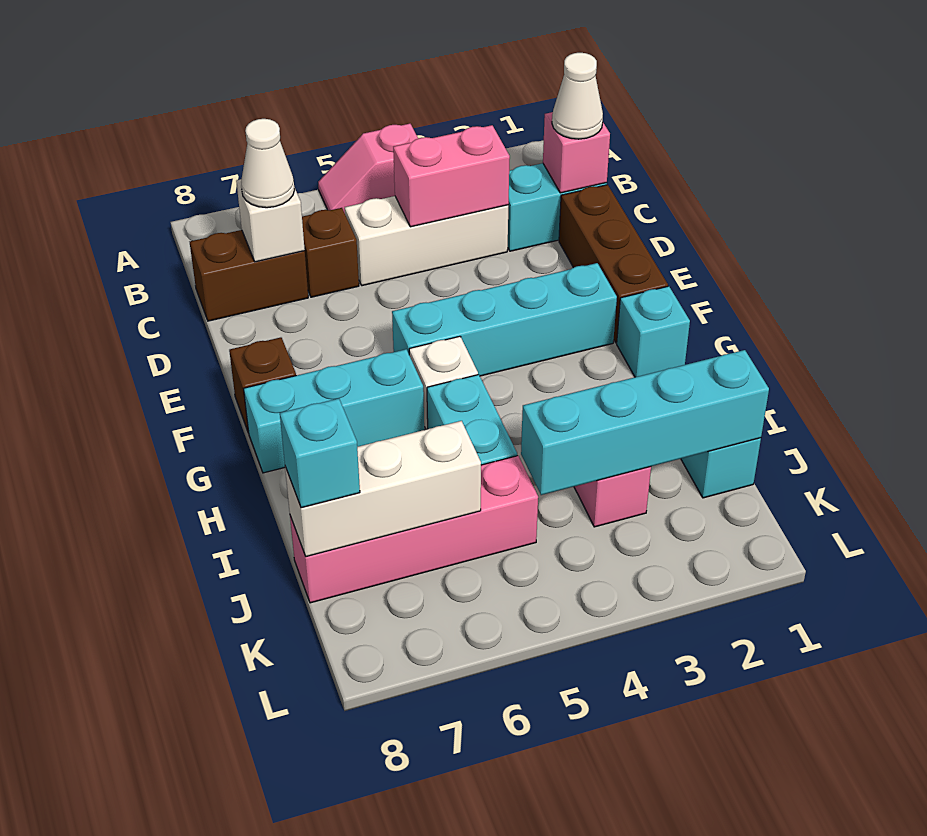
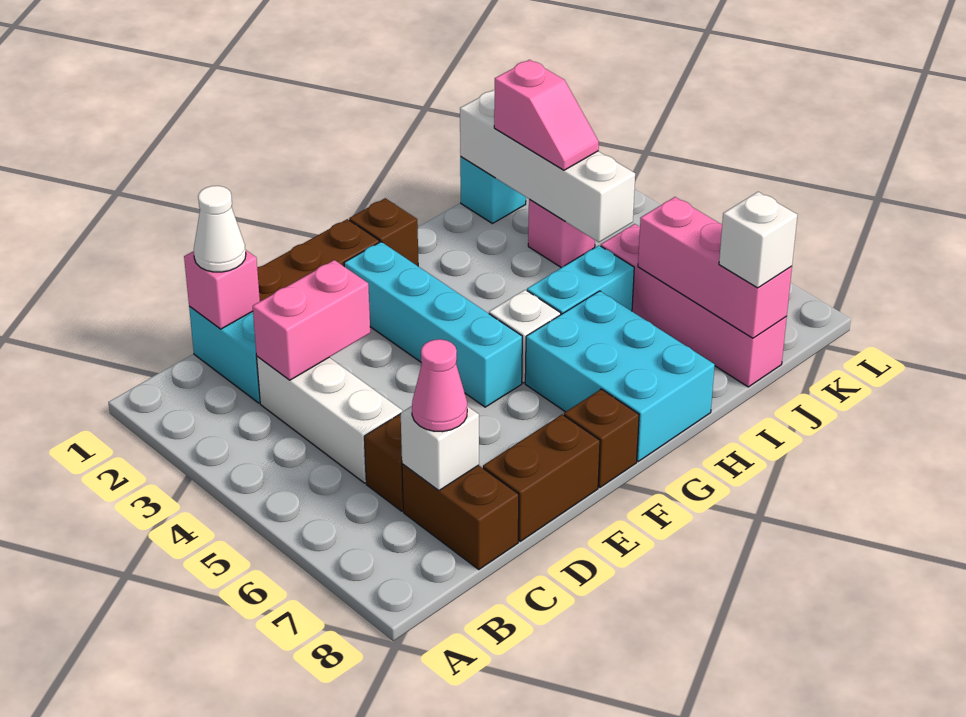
pink slope A4:A5 level 1 top 4 -> pink slope J2:J3 level 3 top 2
pink brick C3:C4 level 2 -> pink brick C3:D3 level 2
white cone C7 level 3 -> pink cone C7 level 3
none -> brown brick D8:E8 level 1
cyan brick G1 level 1 -> brown brick G1 level 1
cyan brick G6:G8 level 1 -> cyan brick G6:H8 level 1
cyan brick J1:J4 level 2 -> white brick J1:J4 level 2
white brick J6:J8 level 2 -> pink brick J6:J8 level 2
cyan brick J8 level 3 -> white brick J8 level 3

